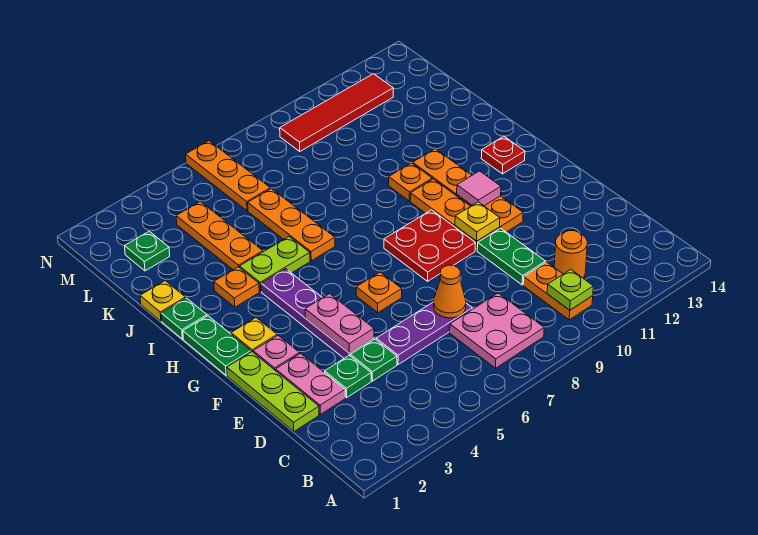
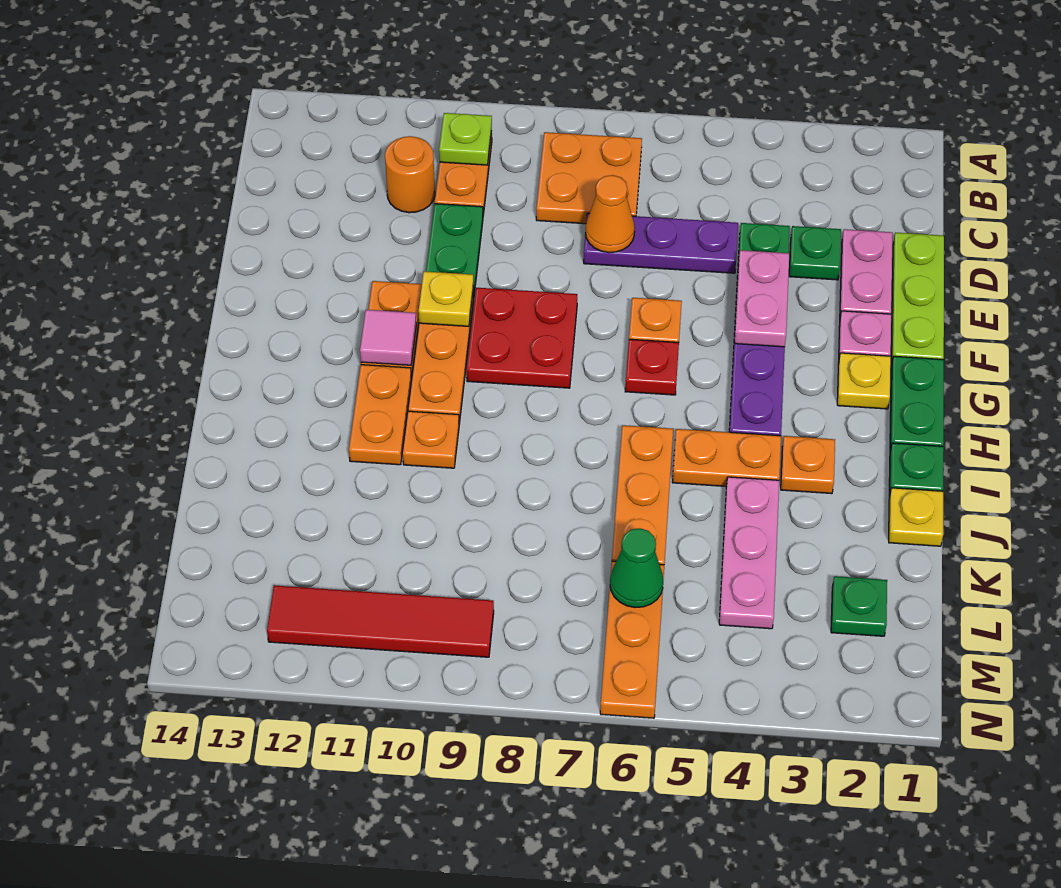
pink plate B7:C8 level 1 -> orange plate B7:C8 level 1
red plate H13 level 1 -> red plate G6 level 1
lime plate I4:I5 level 1 -> orange plate I4:I5 level 1
orange plate J4:L4 level 1 -> pink plate J4:L4 level 1
none -> green cone L6 level 2

